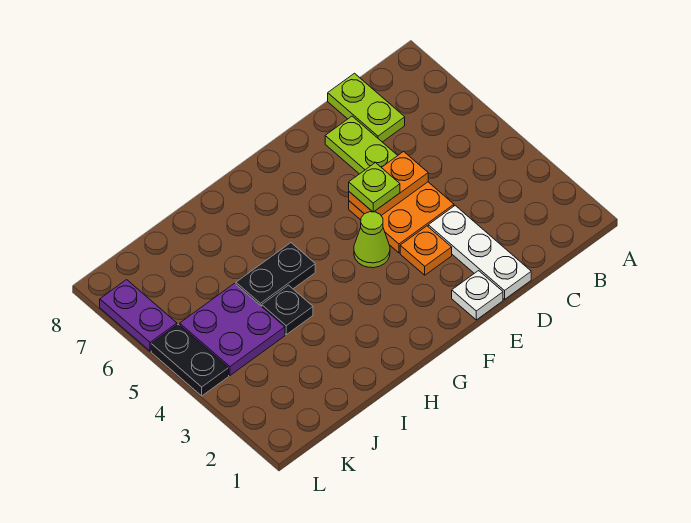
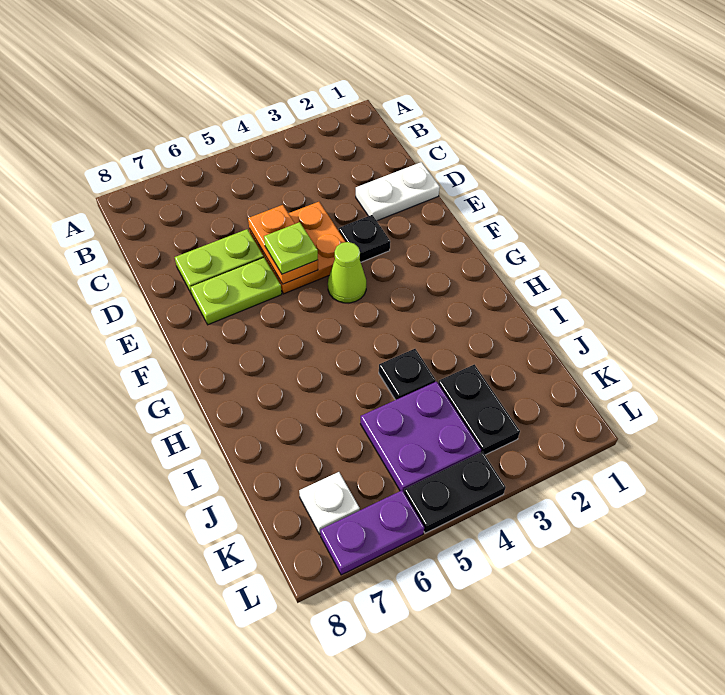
lime plate C7:C8 level 1 -> lime plate E6:E7 level 1
white plate D1:D3 level 1 -> white plate D1:D2 level 1
white plate E1 level 1 -> white plate K7 level 1
orange plate E3 level 1 -> black plate E3 level 1
black plate H5:I5 level 1 -> black plate J3:K3 level 1

